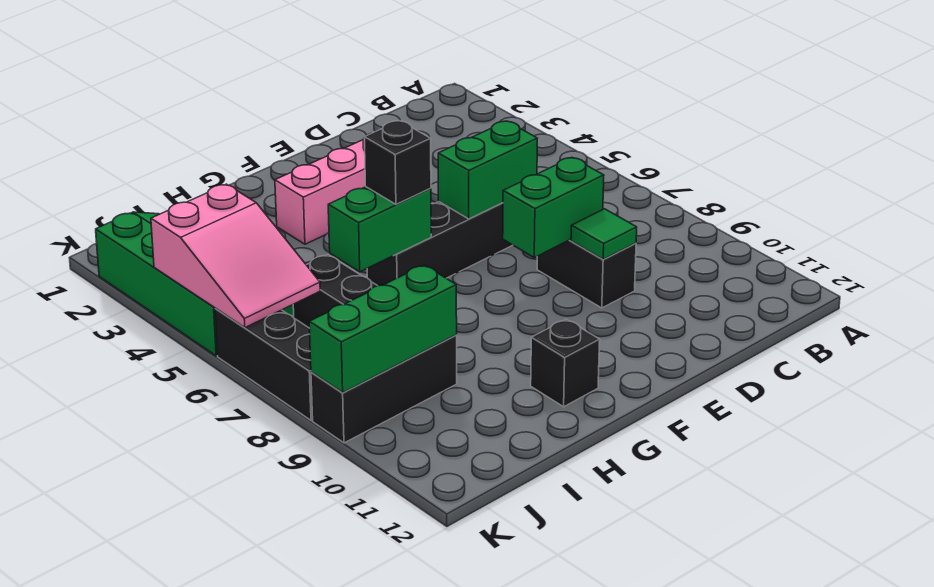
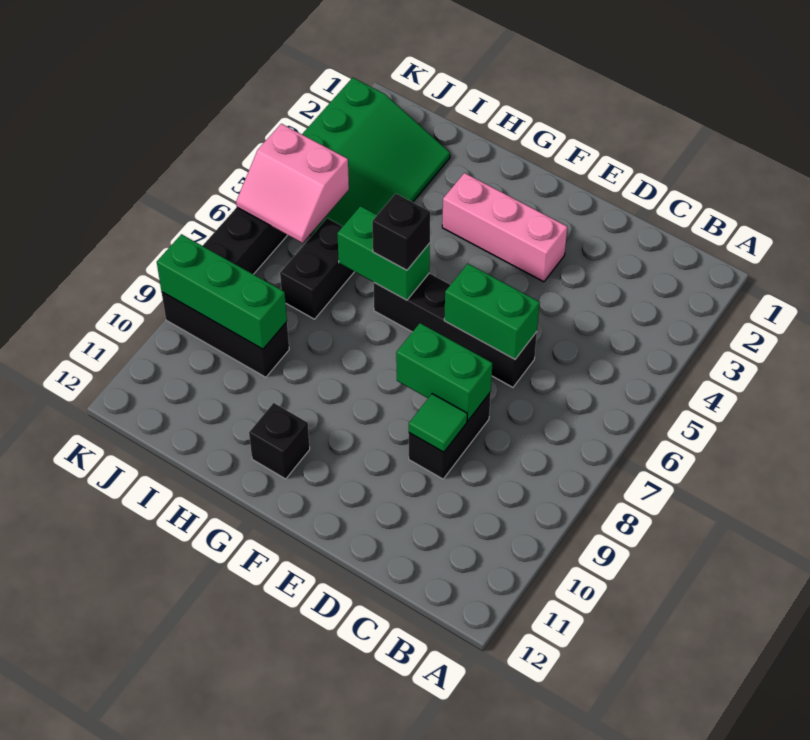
pink slope J4:K6 level 2 top 4 -> pink slope J5:K6 level 2 top 5

